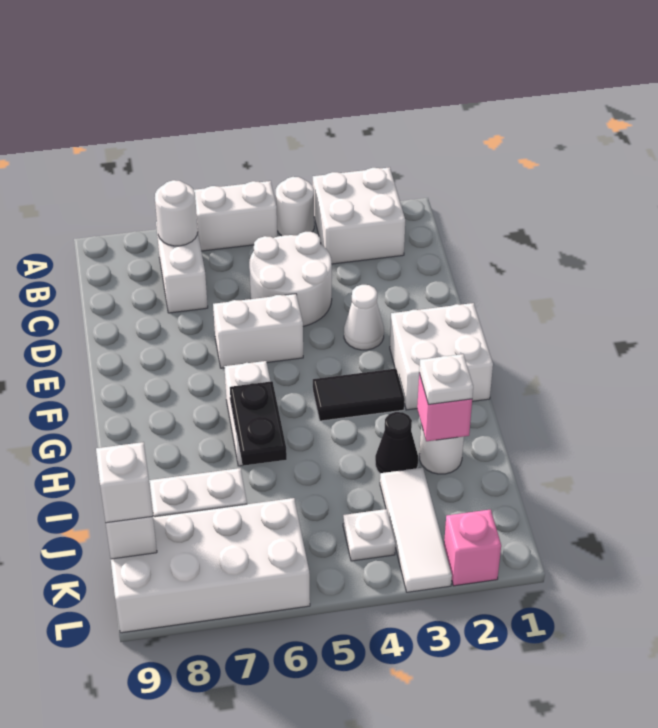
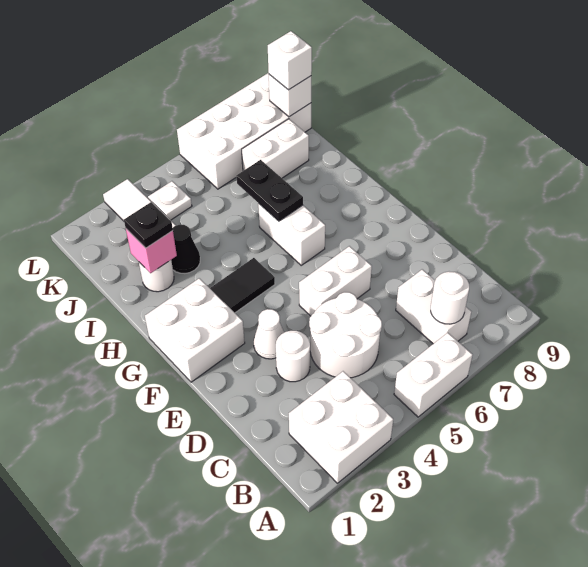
white round brick A4 level 1 -> white round brick D3 level 1
white plate I2 level 3 -> black plate I2 level 3
pink brick L2 level 1 -> none

